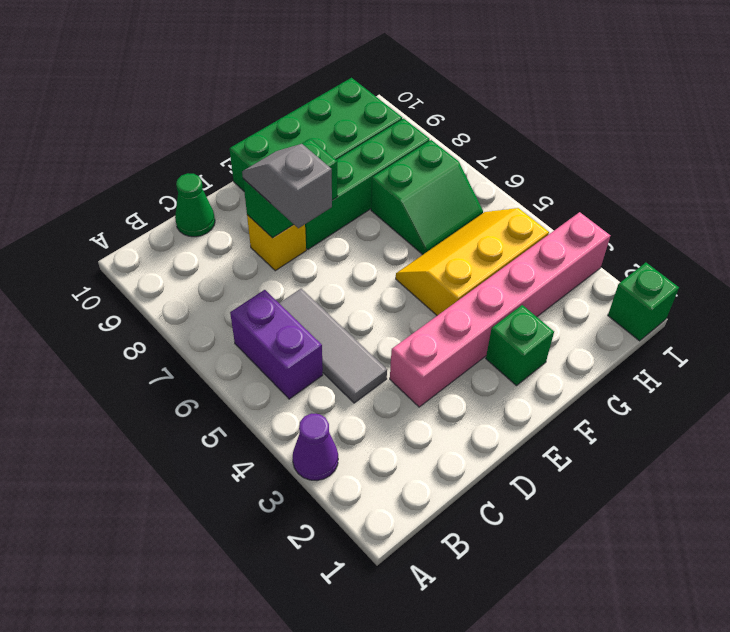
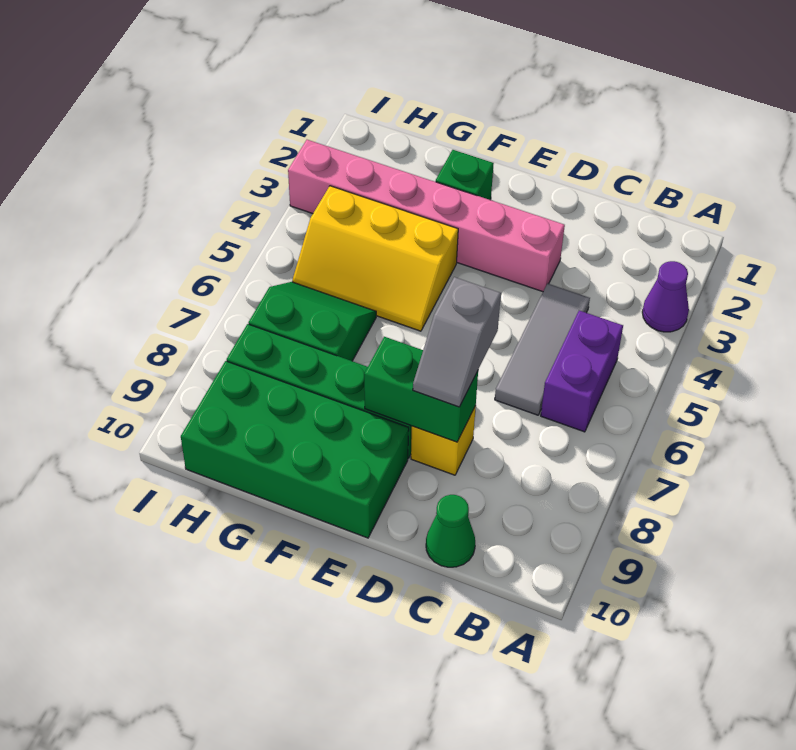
green brick I1 level 1 -> none

